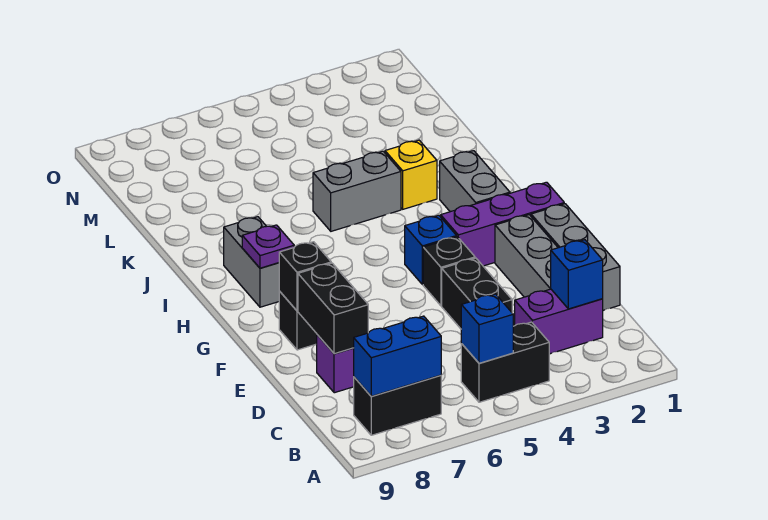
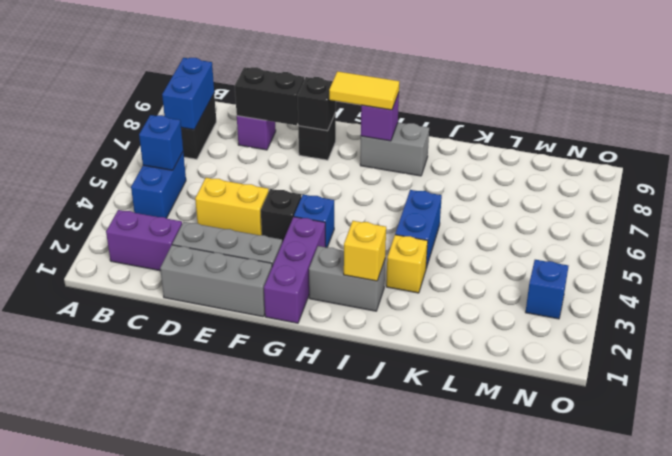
black brick B4:B5 level 1 -> blue brick B4:B5 level 1
purple brick C2:C3 level 1 -> purple brick B2:C2 level 1
blue brick C2 level 2 -> blue brick N3 level 1
black brick D4:E4 level 1 -> yellow brick D4:E4 level 1
none -> yellow tile G8:H8 level 3
purple plate H8 level 2 -> purple brick H8 level 2
none -> yellow brick I2 level 2
grey brick J4:J5 level 1 -> blue brick J4:J5 level 1

